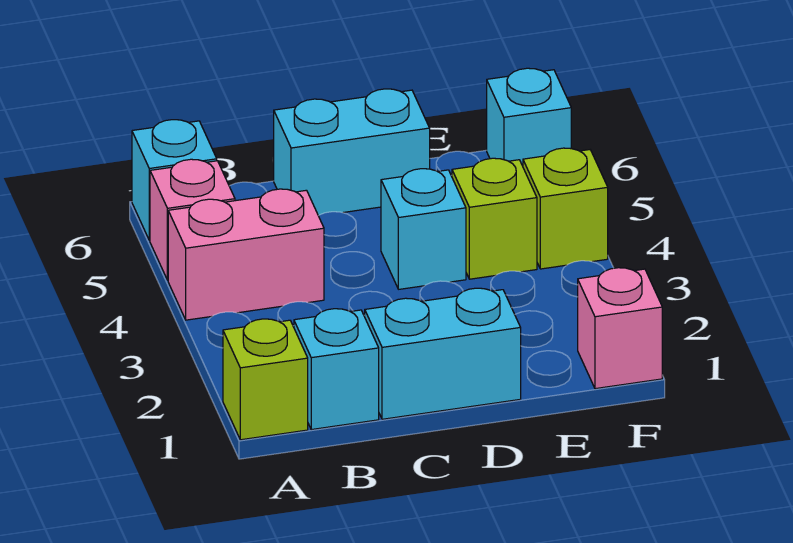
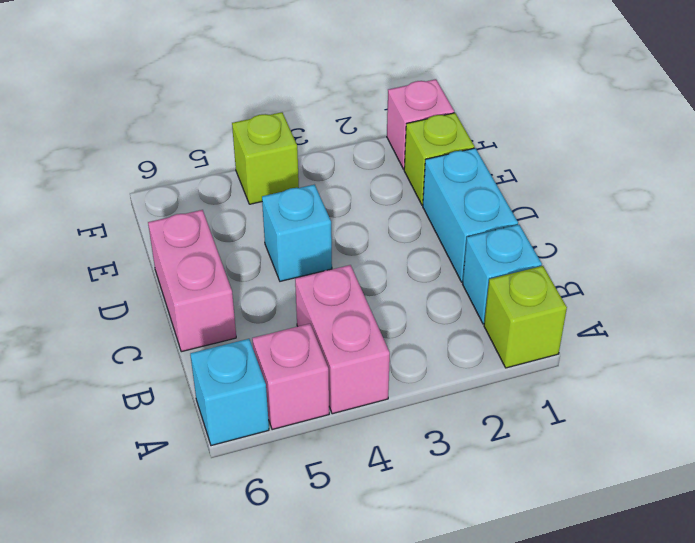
cyan brick C6:D6 level 1 -> pink brick C6:D6 level 1
lime brick E4 level 1 -> lime brick E1 level 1
cyan brick F6 level 1 -> none

